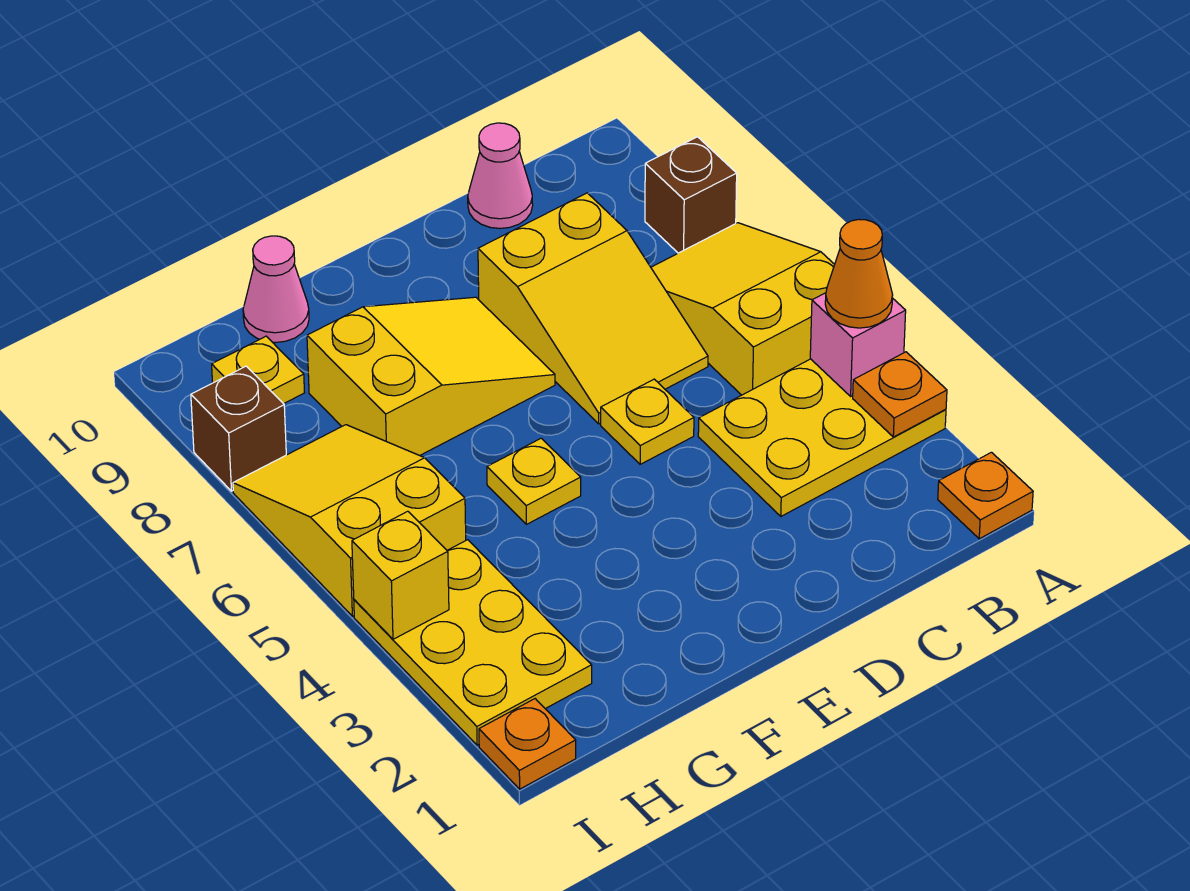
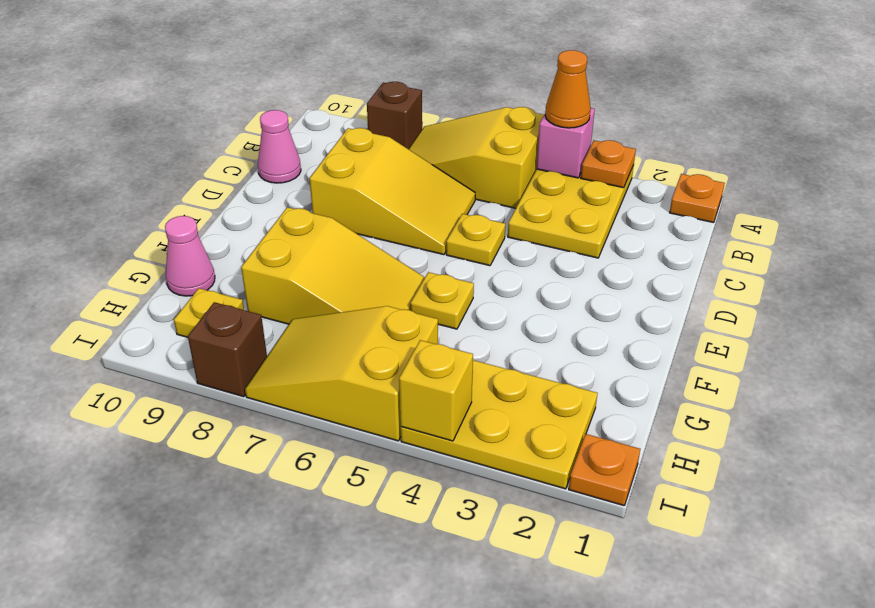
yellow slope E7:G8 level 1 top G -> yellow slope F6:G8 level 1 top 8

